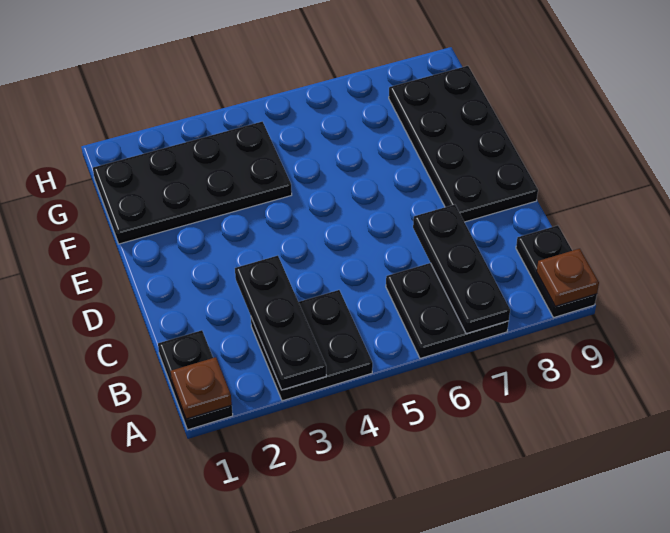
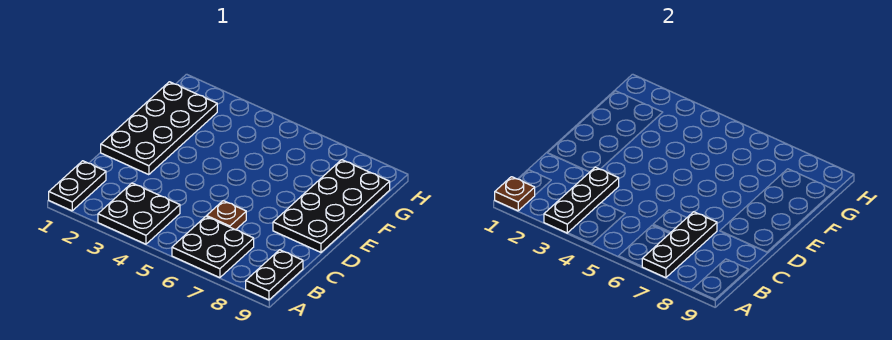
brown plate A9 level 2 -> brown plate C6 level 1
black plate F1:G4 level 1 -> black plate D1:G2 level 1

